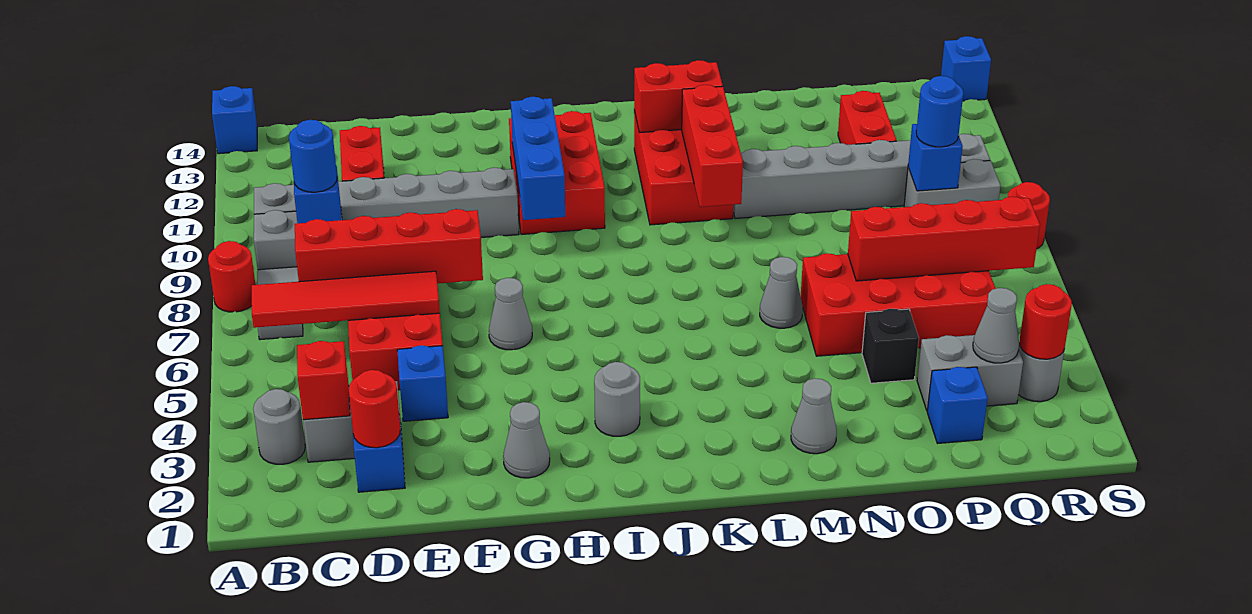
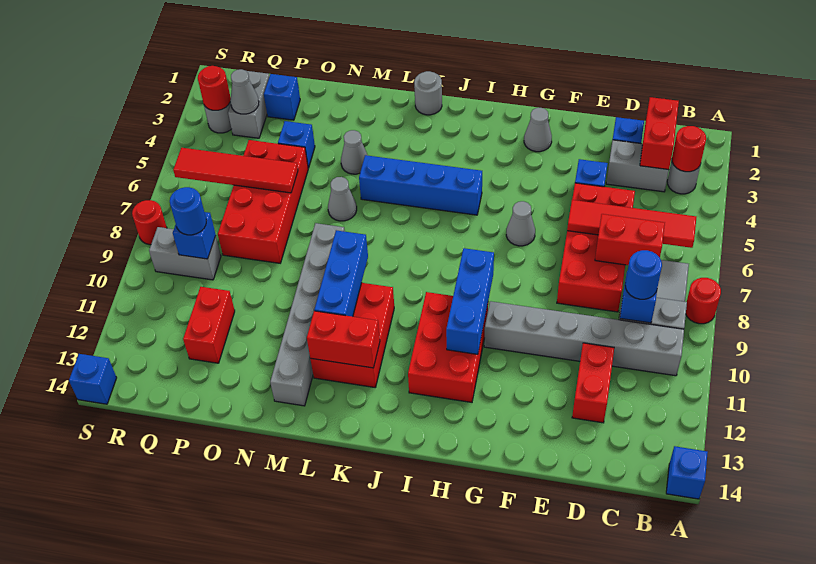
red brick C3 level 2 -> red brick C2:C3 level 2
red brick C7:F7 level 2 -> red brick C7:D7 level 2
red round brick D2 level 2 -> red round brick B3 level 2
grey round brick I3 level 1 -> grey round brick K1 level 1
none -> blue brick I5:L5 level 1
red brick L9:L11 level 2 -> blue brick L9:L11 level 2
grey cone M2 level 1 -> grey cone M4 level 1
grey brick M10:R10 level 1 -> grey brick M8:M13 level 1
red brick N5:Q6 level 1 -> red brick O5:P8 level 1
black brick O4 level 1 -> blue brick O4 level 1
red brick O6:R6 level 2 -> red tile O6:R6 level 2
grey brick P3:Q3 level 1 -> grey brick Q2:Q3 level 1

